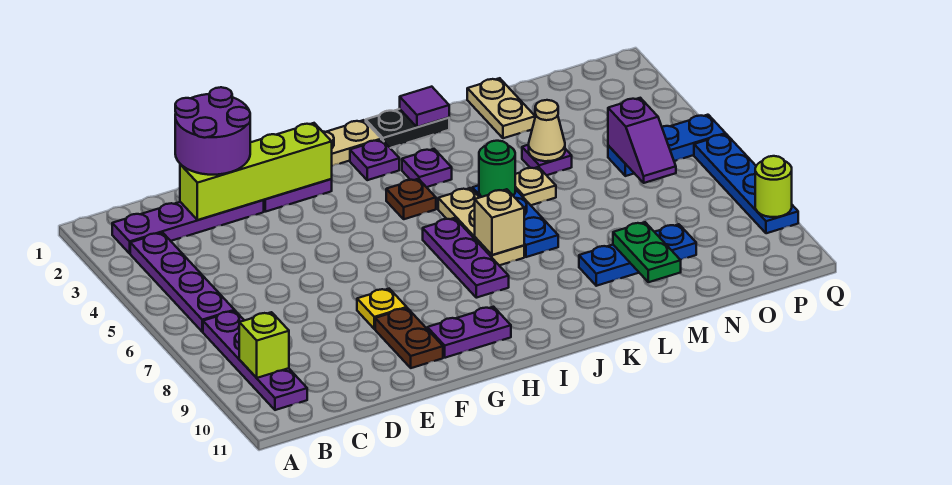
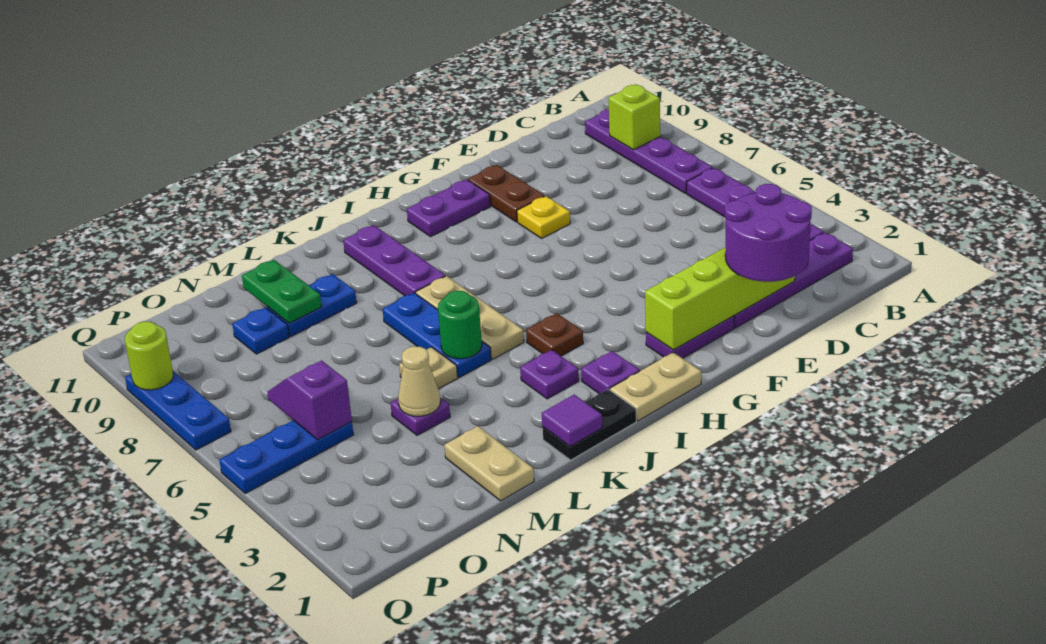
purple plate I6:I8 level 1 -> purple plate J8:J10 level 1
tan brick J7 level 2 -> none
blue plate Q6:Q9 level 1 -> blue plate Q7:Q9 level 1

